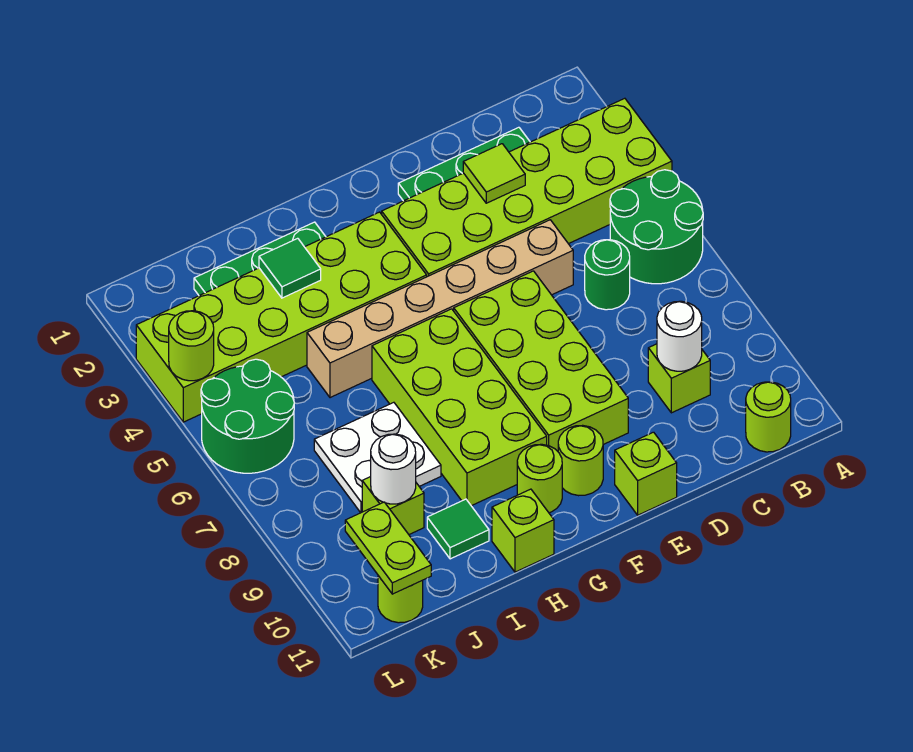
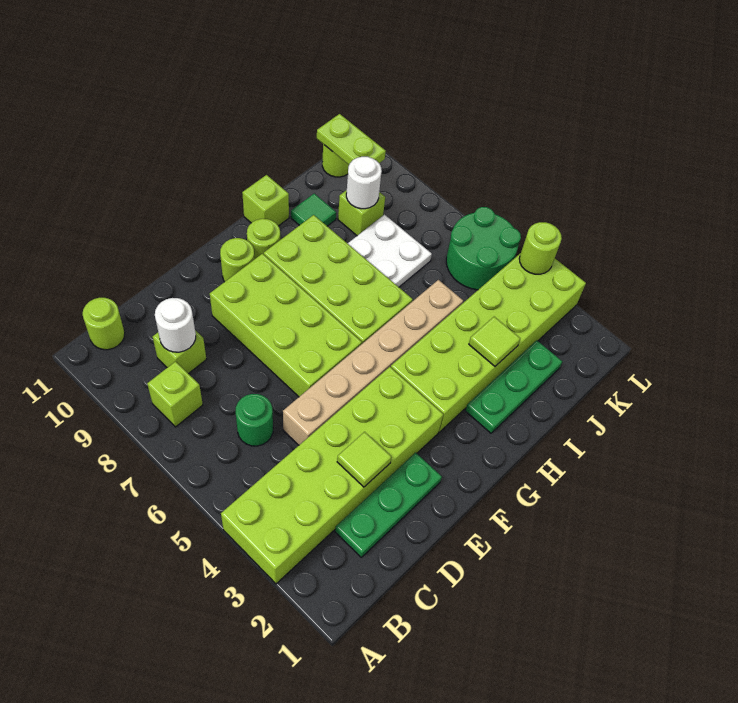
green round brick A5:B6 level 1 -> none
lime brick E11 level 1 -> lime brick B8 level 1
green tile I3 level 2 -> lime tile I3 level 2

